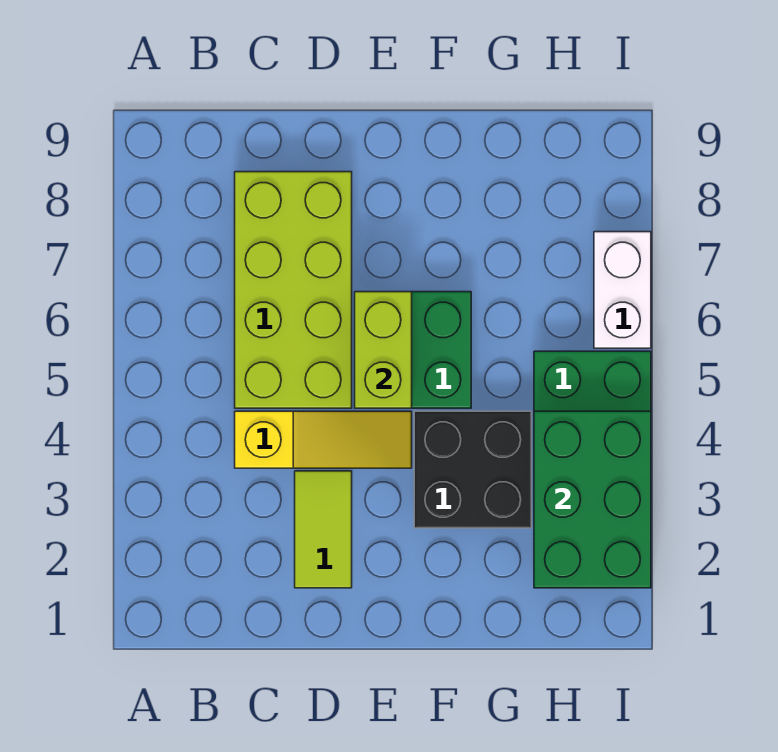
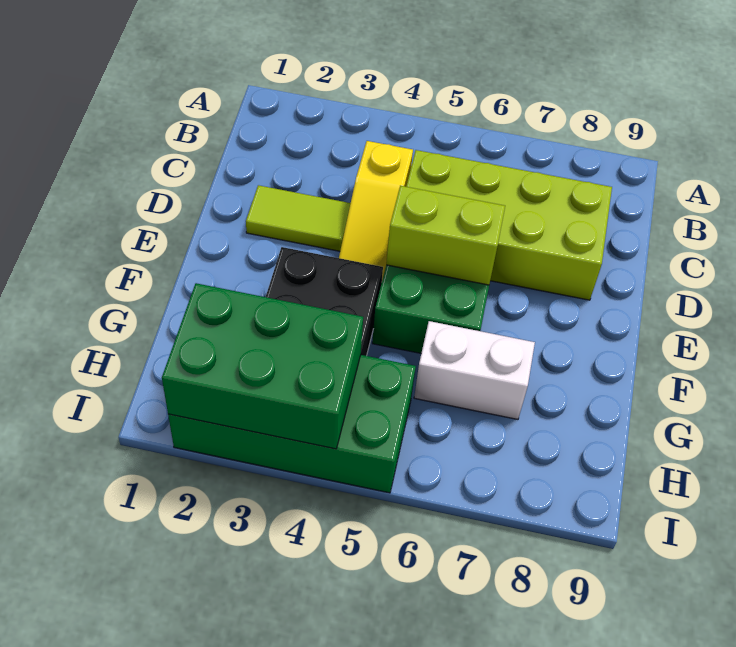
white brick I6:I7 level 1 -> white brick G6:G7 level 1

